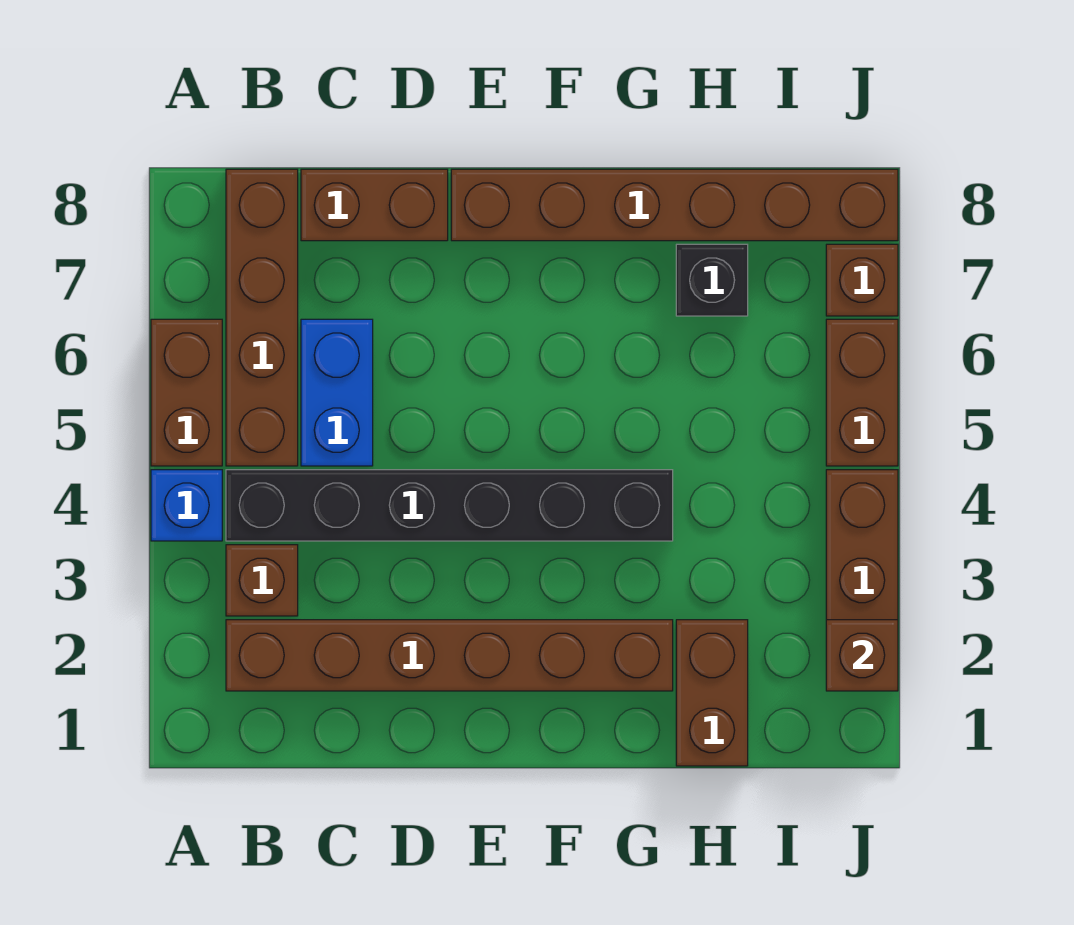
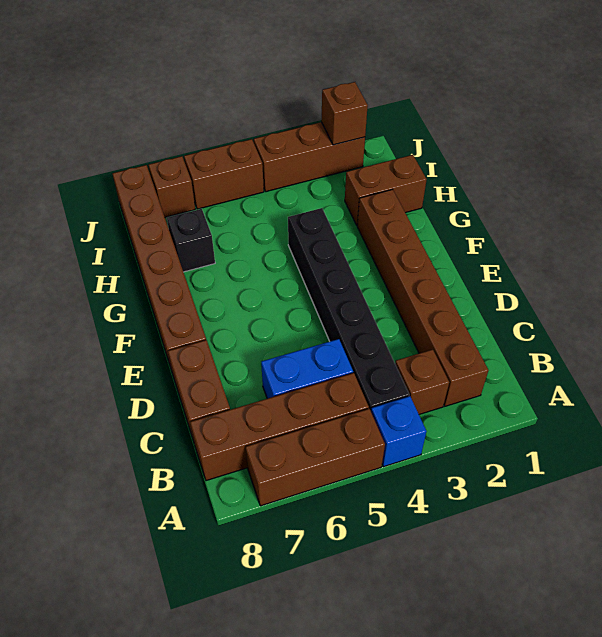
brown brick A5:A6 level 1 -> brown brick A5:A7 level 1

